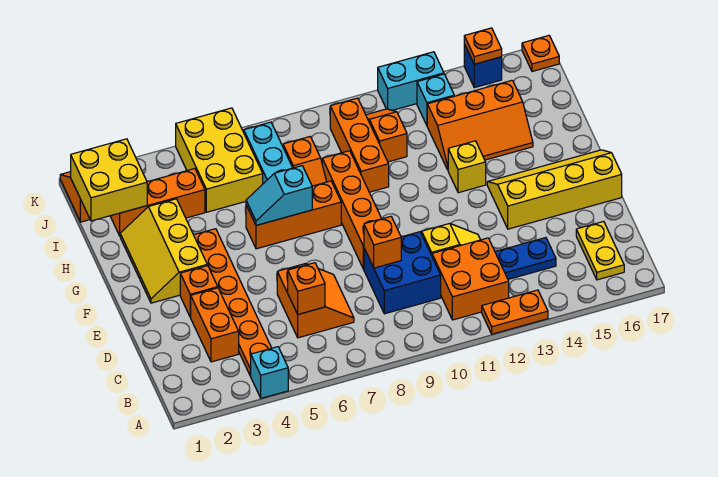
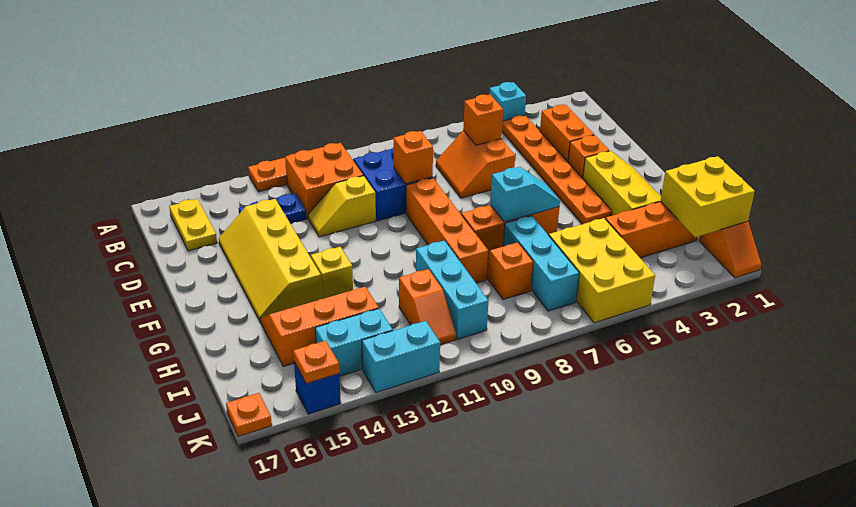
yellow slope E14:F17 level 1 top E -> yellow slope D14:G15 level 1 top 14
orange brick H10:J10 level 1 -> cyan brick H10:J10 level 1
cyan brick J13 level 1 -> cyan brick J13:J14 level 1

